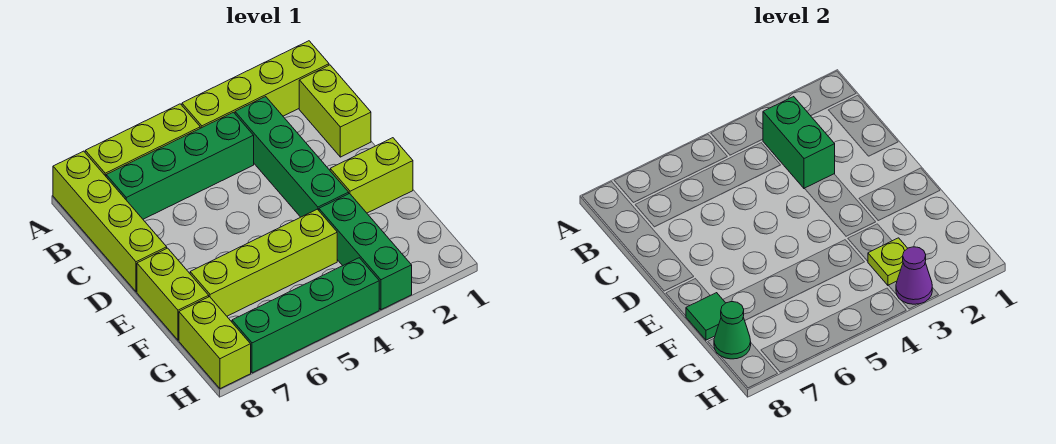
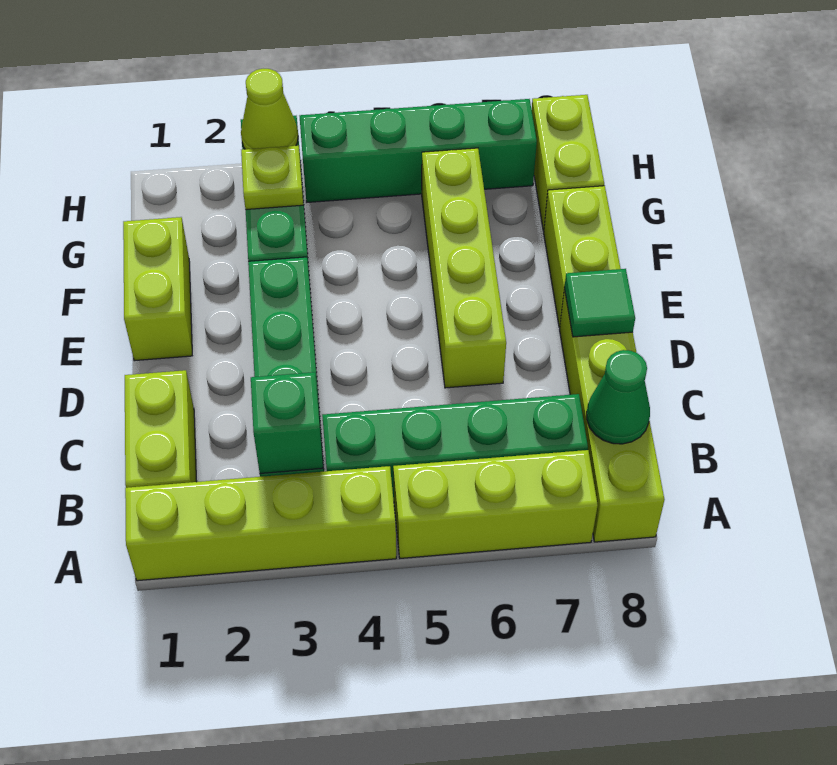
green brick B3:C3 level 2 -> green brick B3 level 2
lime brick E1:E2 level 1 -> lime brick E1:F1 level 1
lime brick F4:F7 level 1 -> lime brick D6:G6 level 1
green tile F8 level 2 -> green tile D8 level 2
green cone G8 level 2 -> green cone B8 level 2
purple cone H3 level 2 -> lime cone H3 level 2

